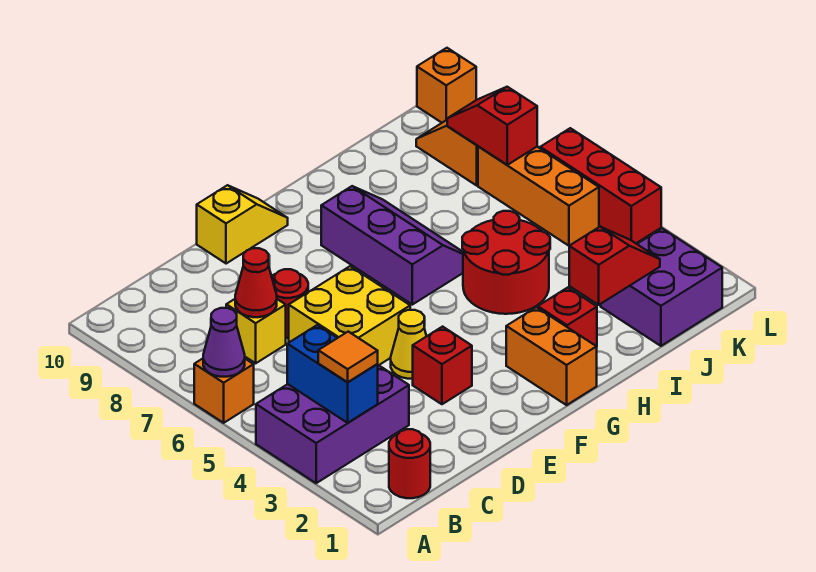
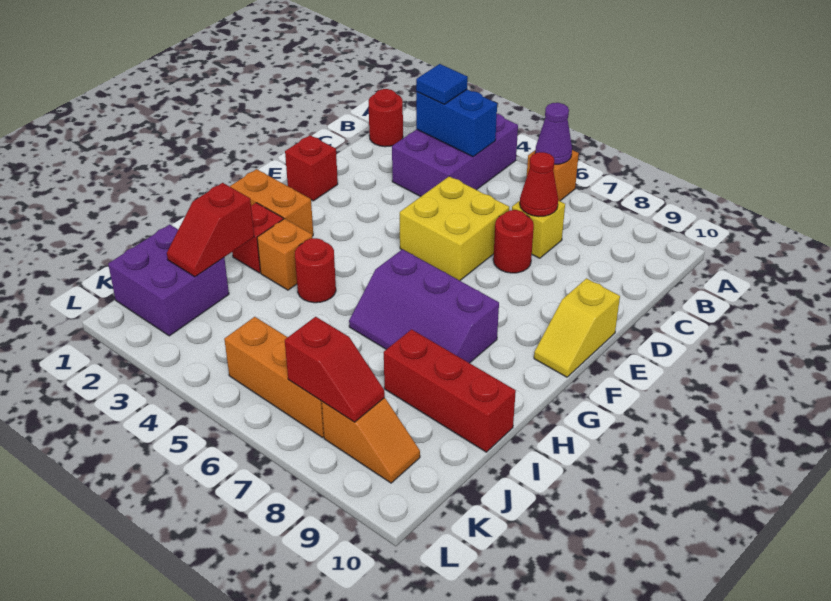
orange tile B3 level 3 -> blue tile B3 level 3
red brick E3 level 1 -> red brick E1 level 1
yellow cone E4 level 1 -> none
red round brick H4:I5 level 1 -> red round brick H4 level 1
red brick L4:L6 level 1 -> red brick I8:I10 level 1
orange brick L10 level 1 -> orange brick H3 level 1

